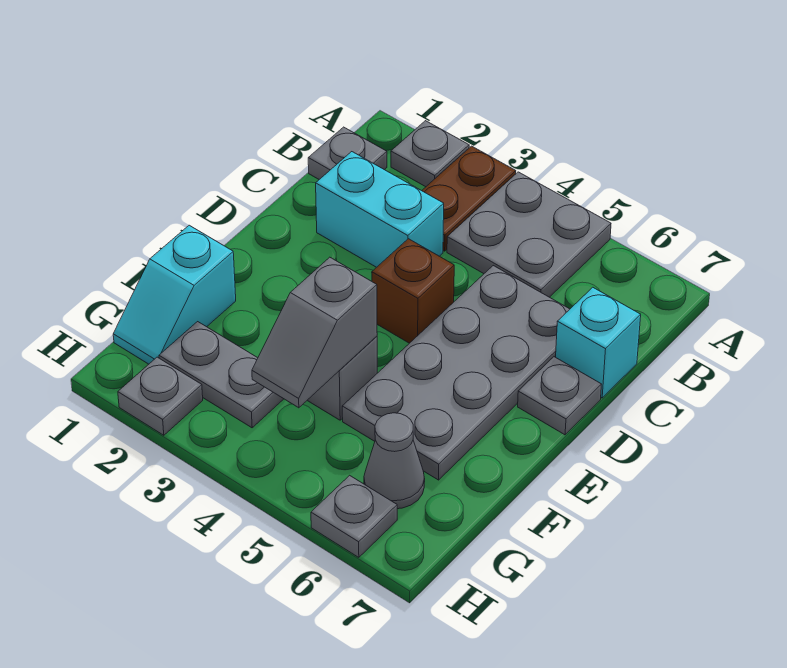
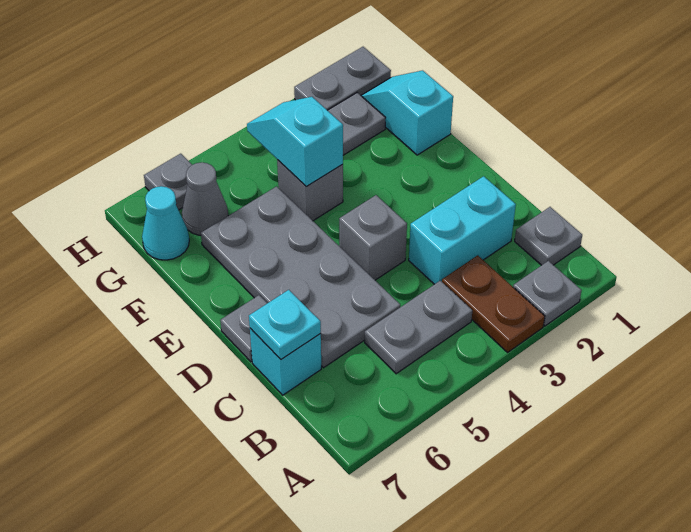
grey plate A4:B5 level 1 -> grey plate B4:B5 level 1
none -> cyan plate C7 level 2
brown brick D4 level 1 -> grey brick D4 level 1
grey slope F4:G4 level 2 top F -> cyan slope F4:G4 level 2 top F
none -> cyan cone G7 level 1
grey plate H2 level 1 -> grey plate H1:H2 level 1

